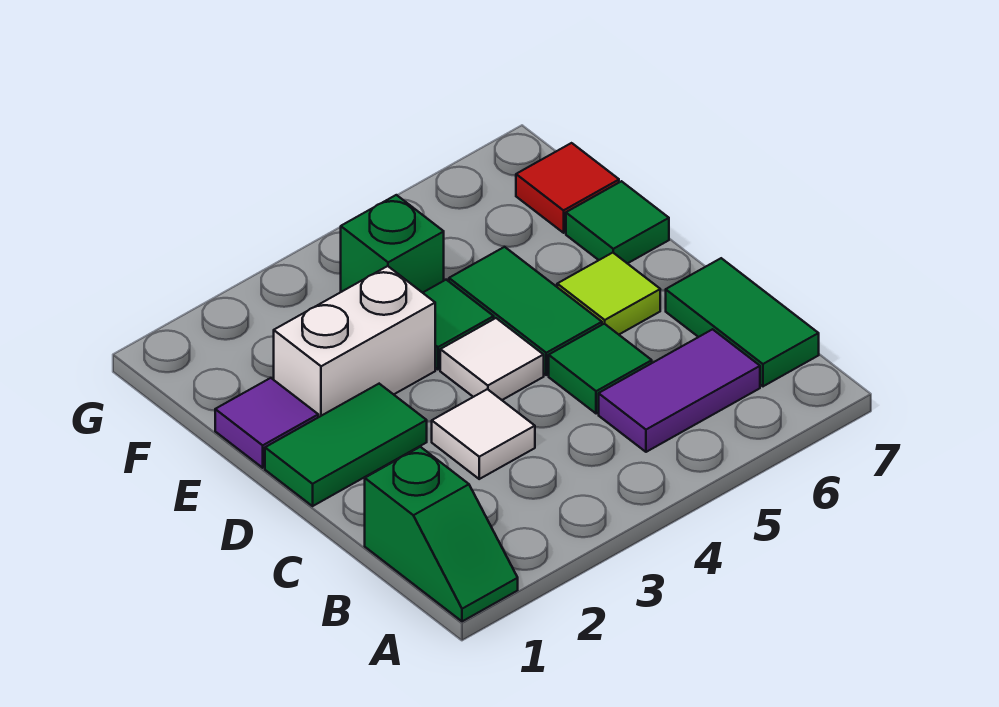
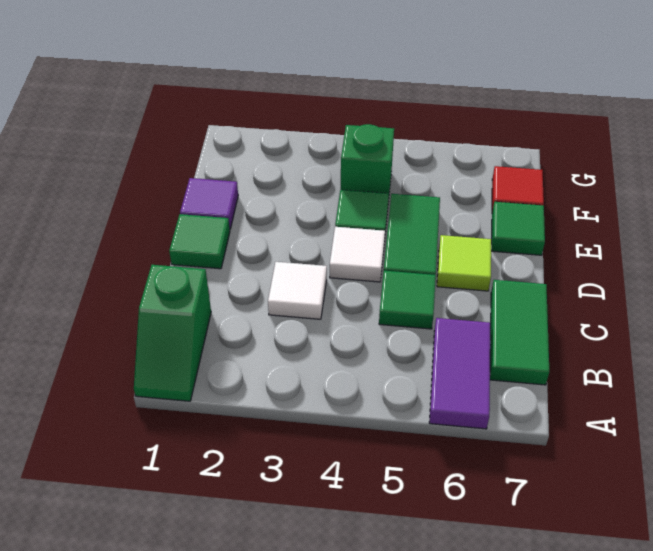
purple tile B5:B6 level 1 -> purple tile A6:B6 level 1
green tile D1:D2 level 1 -> green tile D1 level 1
white brick E2:E3 level 1 -> none

